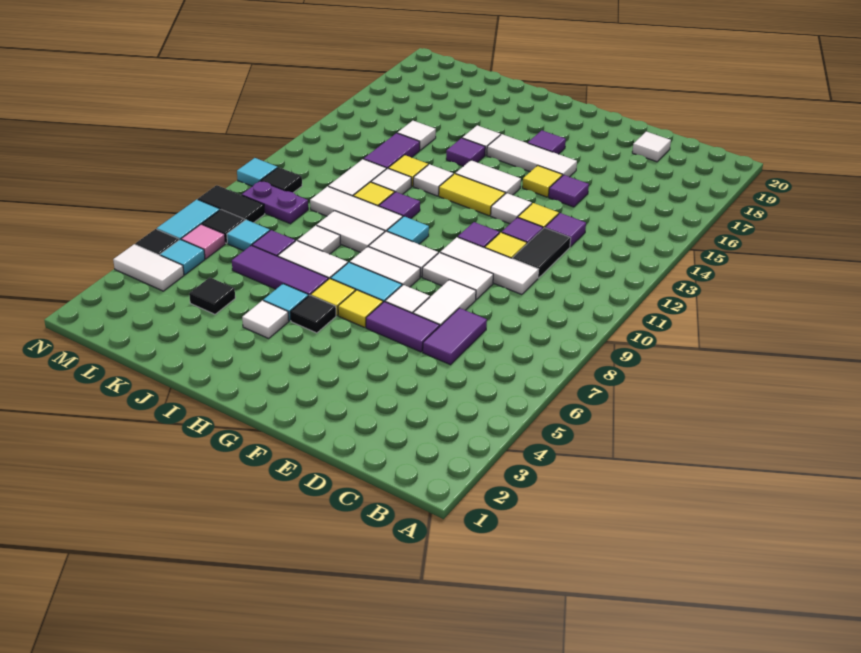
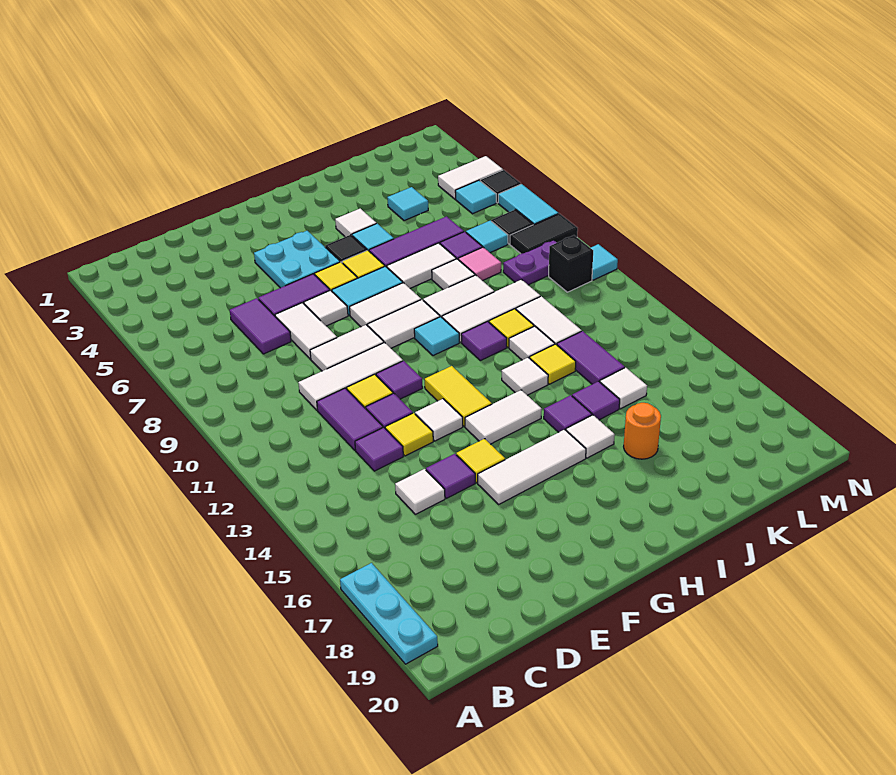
none -> cyan plate A17:A19 level 1
black tile D11:D12 level 1 -> purple tile D11:D12 level 1
white tile D19 level 1 -> white tile D15 level 1
none -> cyan plate F4:G5 level 1
yellow tile G13:H13 level 1 -> yellow tile G12:G13 level 1
purple tile G17 level 1 -> purple tile J15 level 1
none -> orange round brick J17 level 1
black tile K4 level 1 -> cyan tile K4 level 1
pink tile M6 level 1 -> pink tile K8 level 1
black tile M10 level 1 -> black brick M10 level 1

